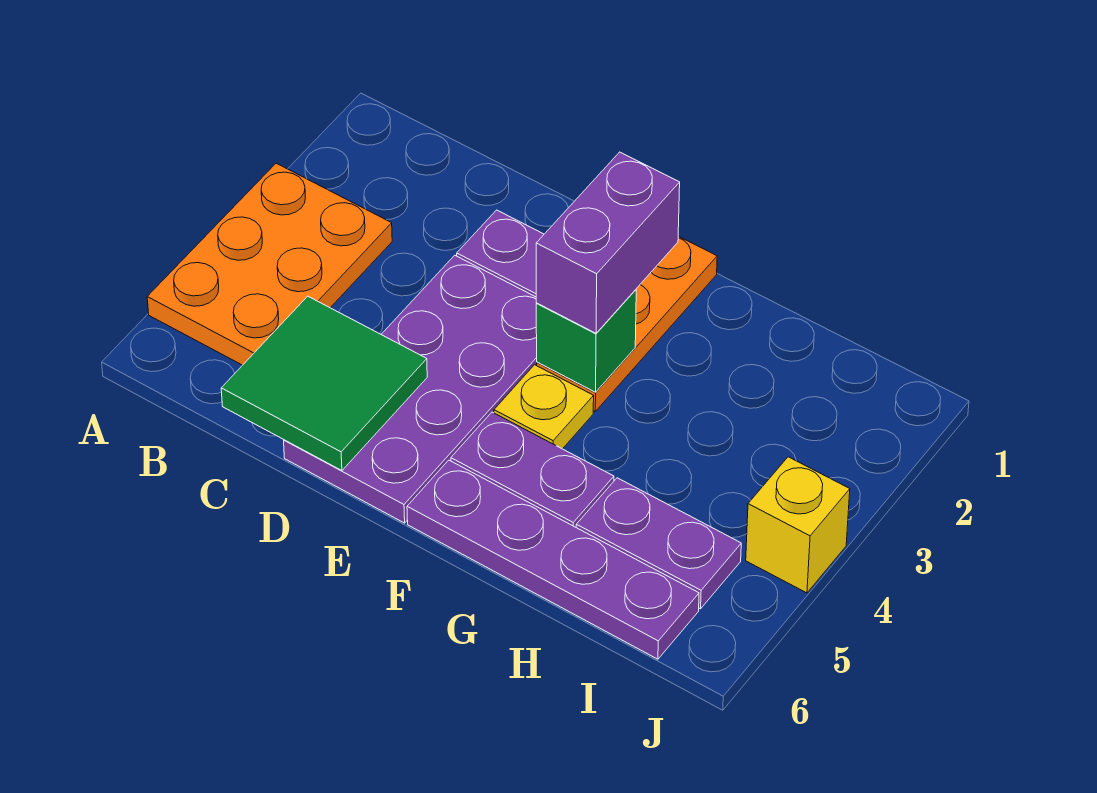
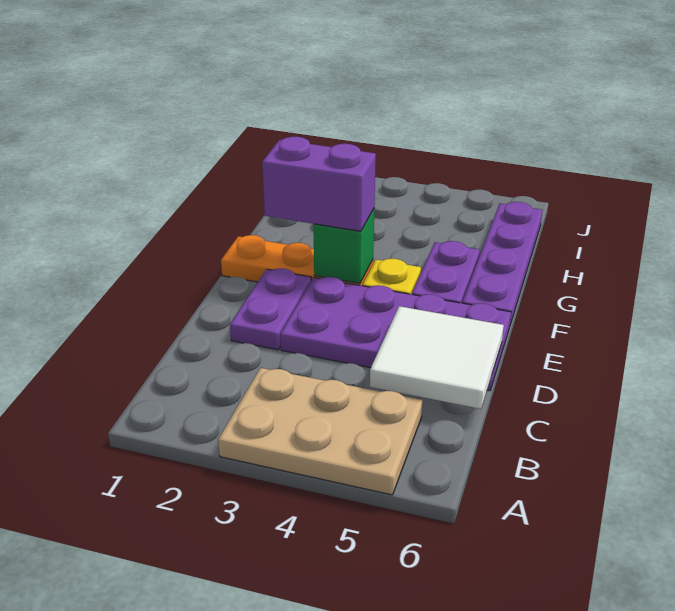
orange plate A3:B5 level 1 -> tan plate A3:B5 level 1
green tile C5:D6 level 2 -> white tile C5:D6 level 2
purple plate H5:I5 level 1 -> none
yellow brick J4 level 1 -> none

